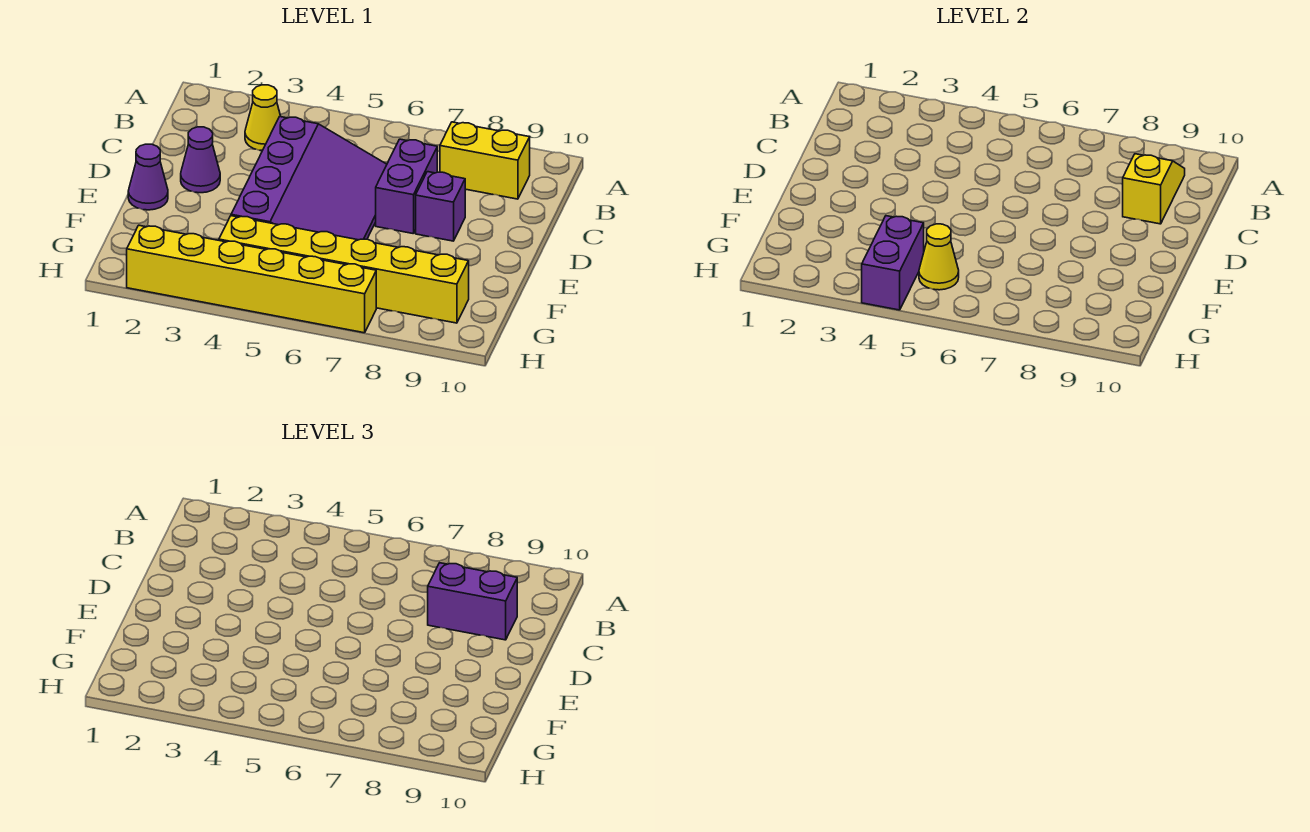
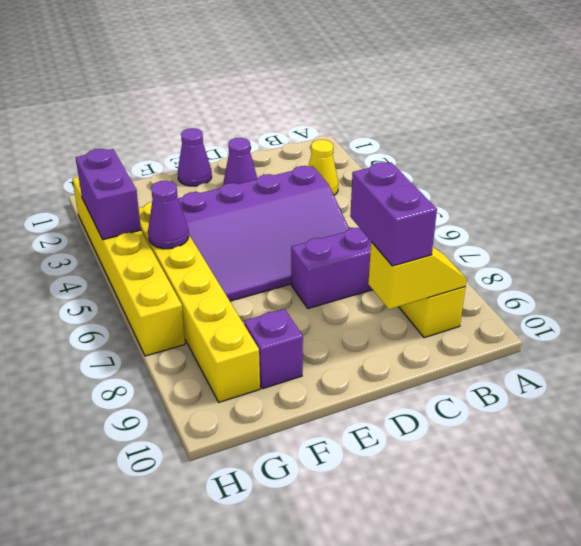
purple brick D8 level 1 -> purple brick F9 level 1
purple brick G4:H4 level 2 -> purple brick H3:H4 level 2
yellow cone G5 level 2 -> purple cone G5 level 2

